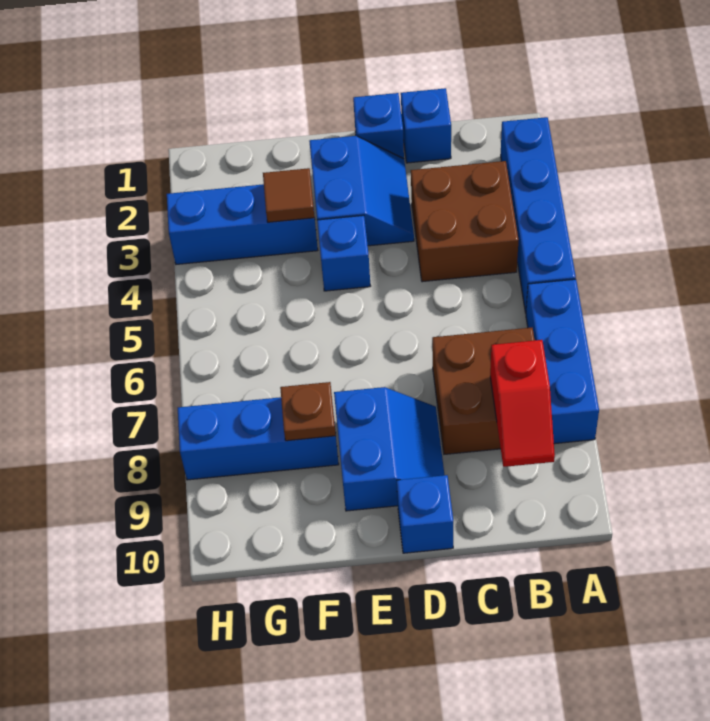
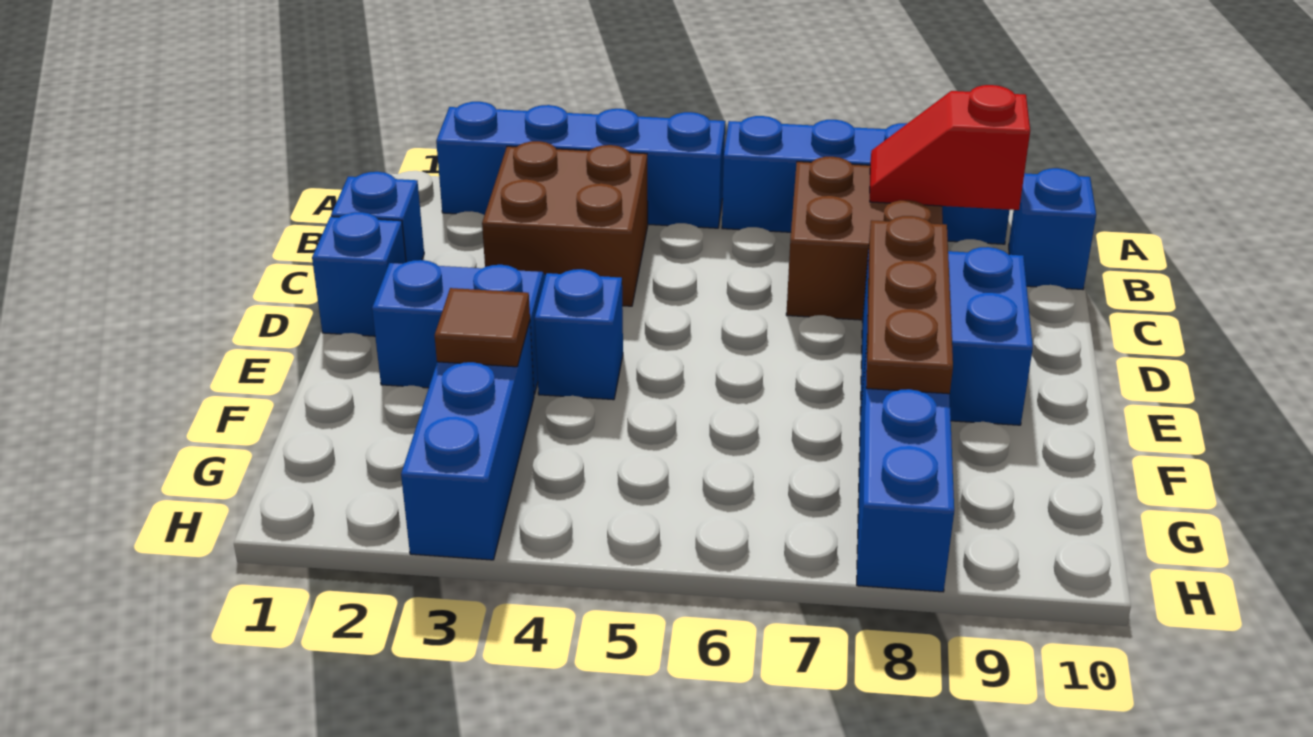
blue brick A6:A8 level 1 -> blue brick A6:A9 level 1
red slope B8:B9 level 2 top 8 -> red slope B8:B9 level 2 top 9
blue slope D8:E9 level 1 top E -> blue brick D8:E9 level 1
blue brick D10 level 1 -> blue brick B10 level 1
brown plate F8 level 2 -> brown plate D8:F8 level 2

